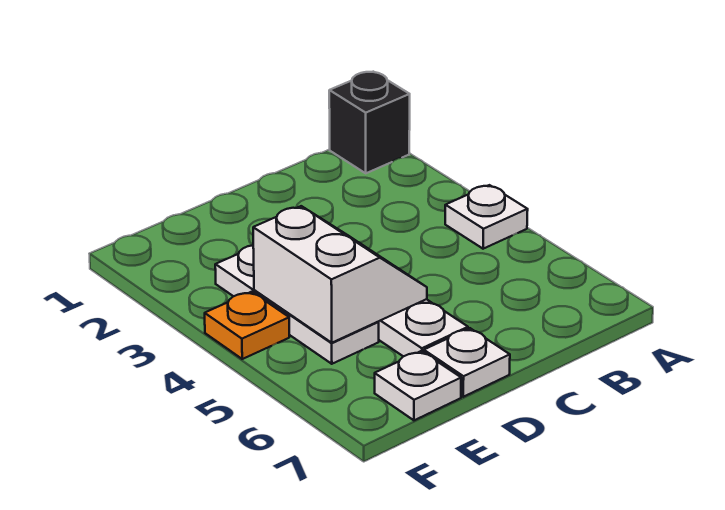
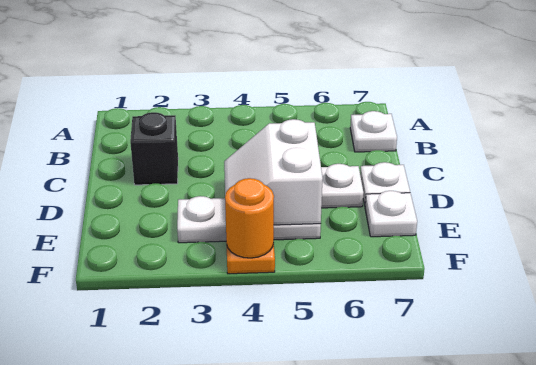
black brick A1 level 1 -> black brick C2 level 1
white plate A4 level 1 -> white plate B7 level 1
white slope D4:E5 level 2 top E -> white slope D4:E5 level 2 top 5
none -> orange round brick F4 level 2

